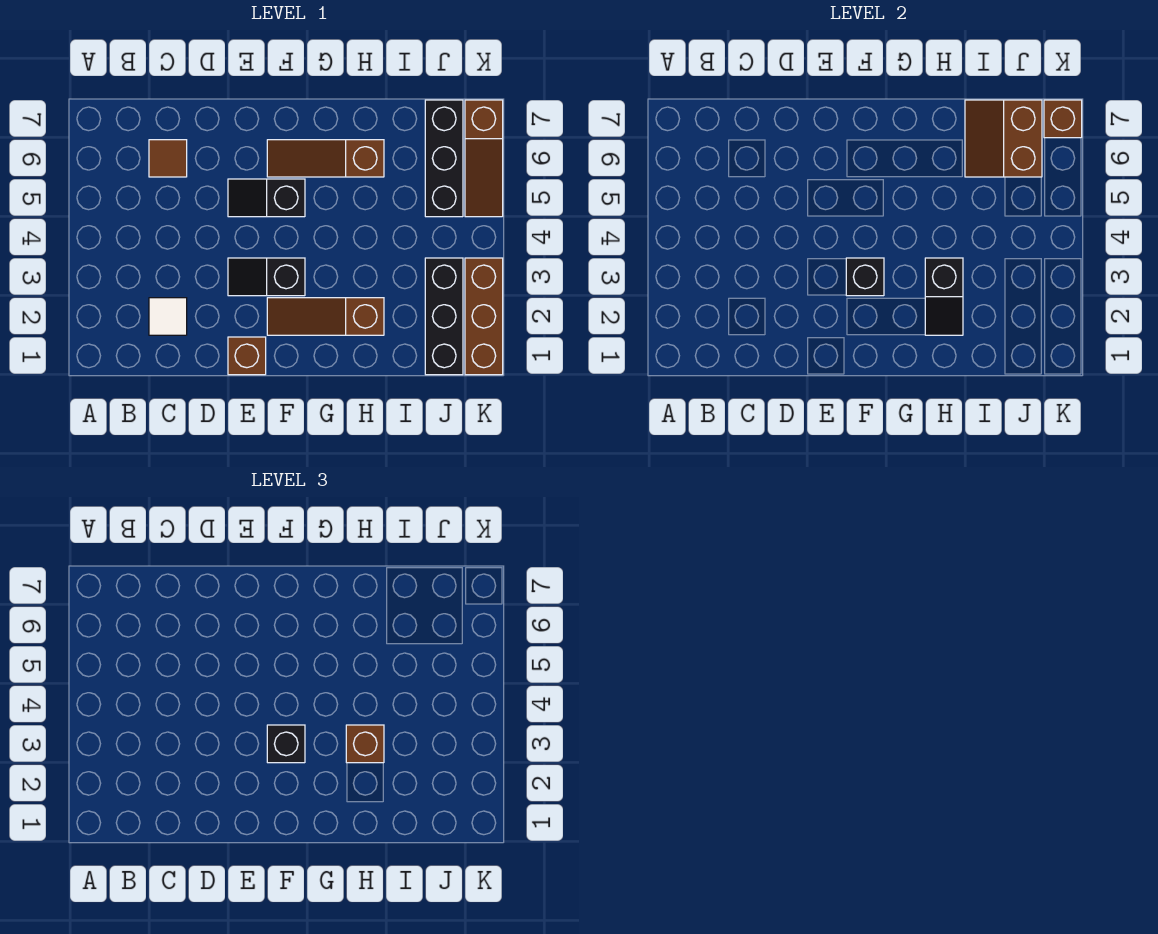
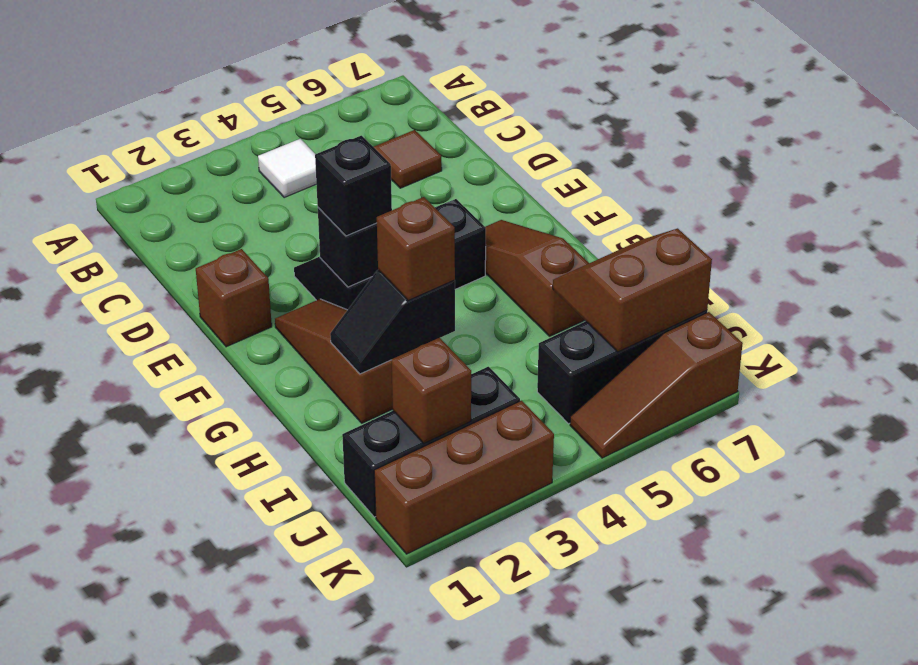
white tile C2 level 1 -> white tile B4 level 1
brown brick K7 level 2 -> brown brick J2 level 2

